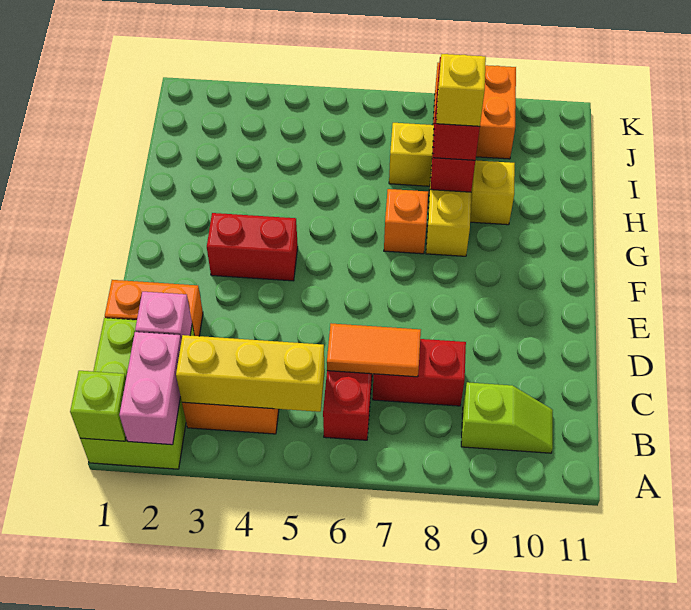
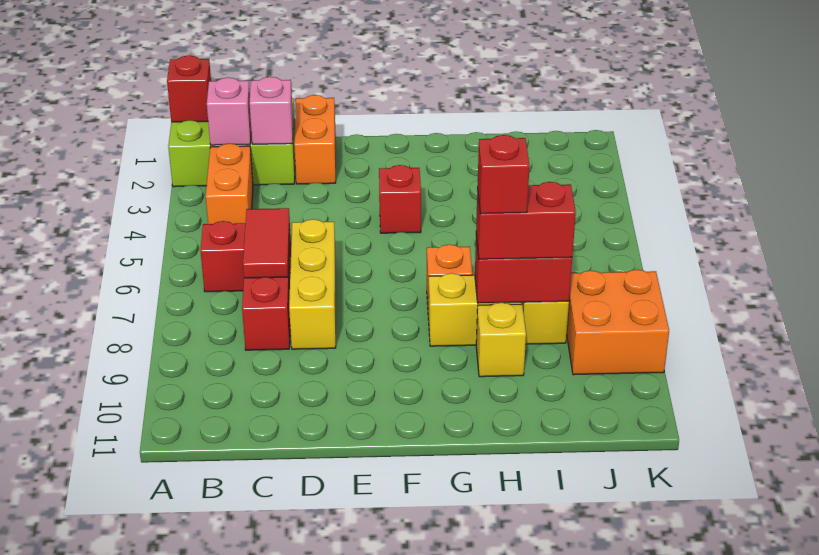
lime brick A1 level 2 -> red brick A1 level 2
pink brick A2:B2 level 2 -> pink brick B2 level 2
yellow brick B3:B5 level 2 -> yellow brick D6:D8 level 1
lime slope B9:B10 level 1 top 9 -> none
orange tile C6:C7 level 2 -> red tile C6:C7 level 2
red brick F3:F4 level 1 -> red brick F4 level 1
yellow brick H8 level 4 -> red brick H8 level 4

